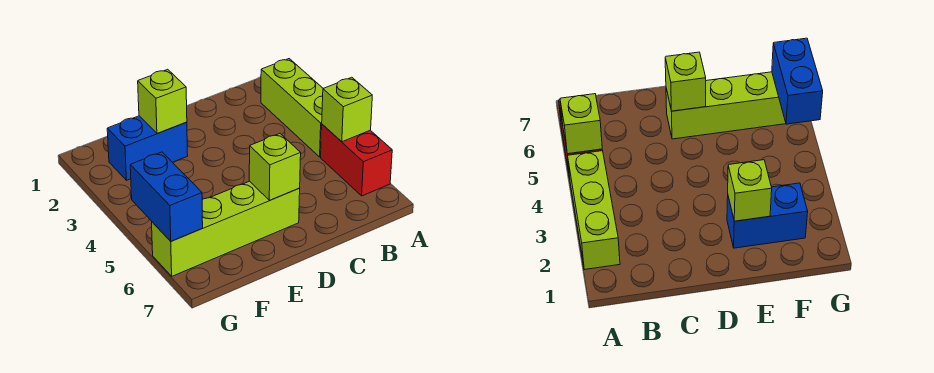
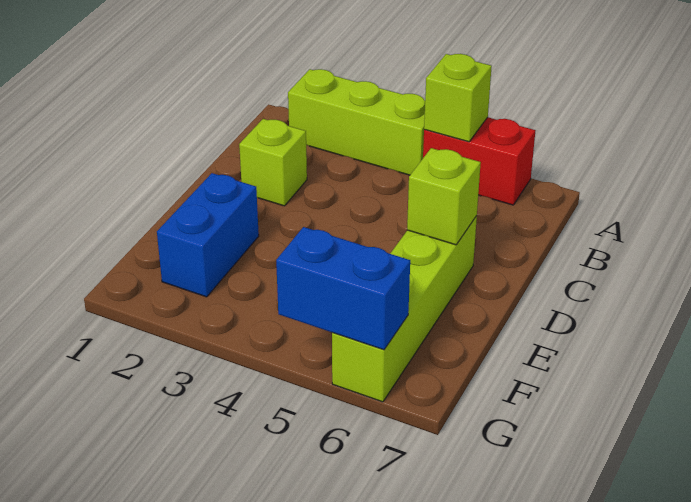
lime brick E2 level 2 -> lime brick C2 level 1

